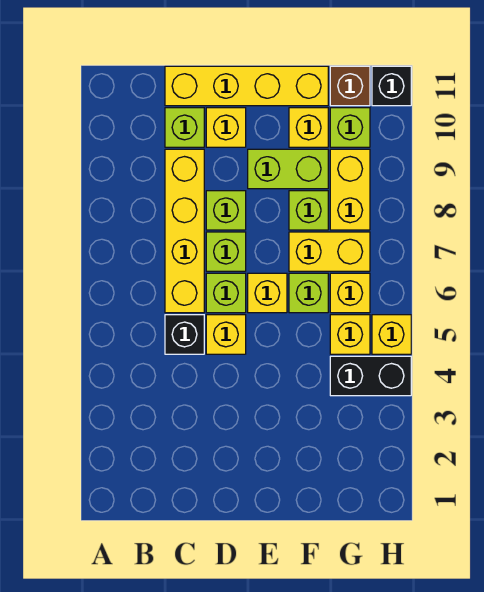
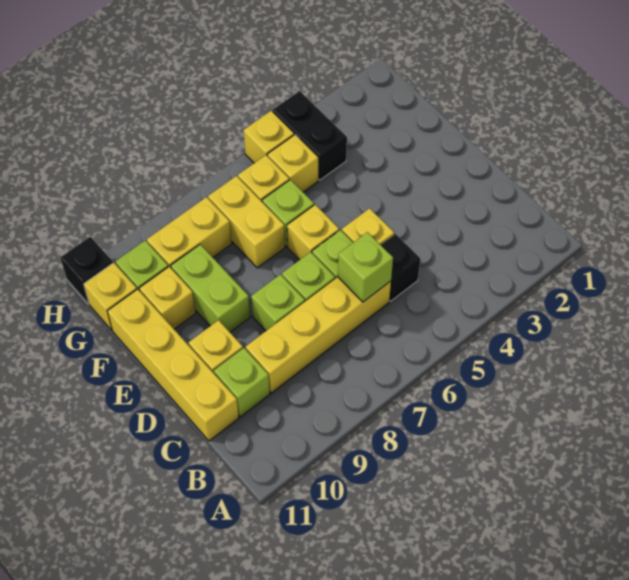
lime brick F8 level 1 -> lime brick C6 level 2
brown brick G11 level 1 -> yellow brick G11 level 1

